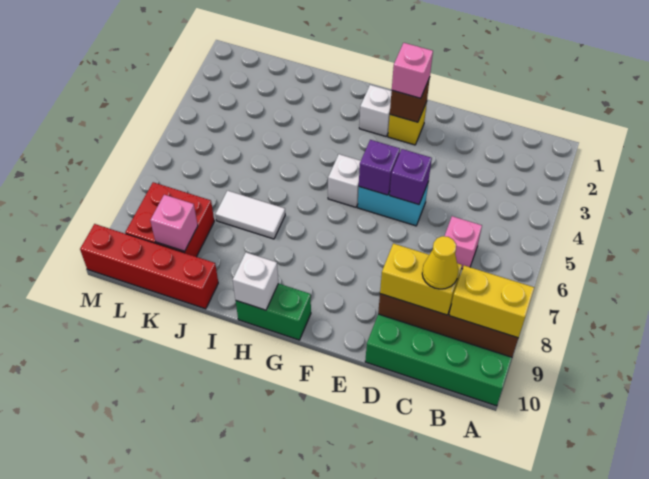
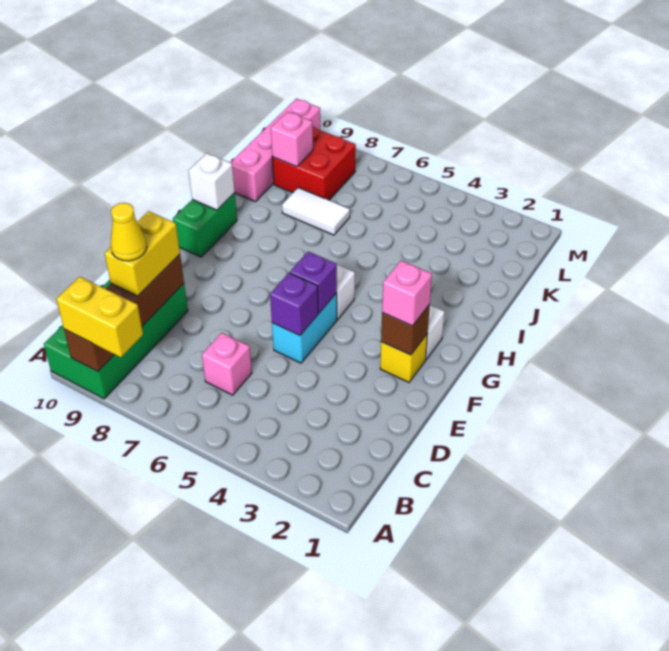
yellow brick A9:B9 level 3 -> yellow brick A8:A9 level 3
white tile I7:J7 level 1 -> white tile J7:J8 level 1
red brick J10:M10 level 1 -> pink brick J10:M10 level 1

